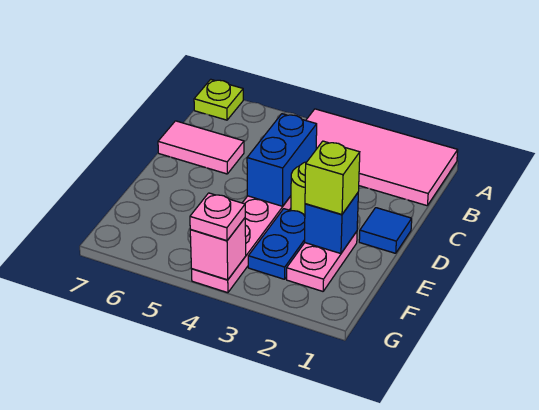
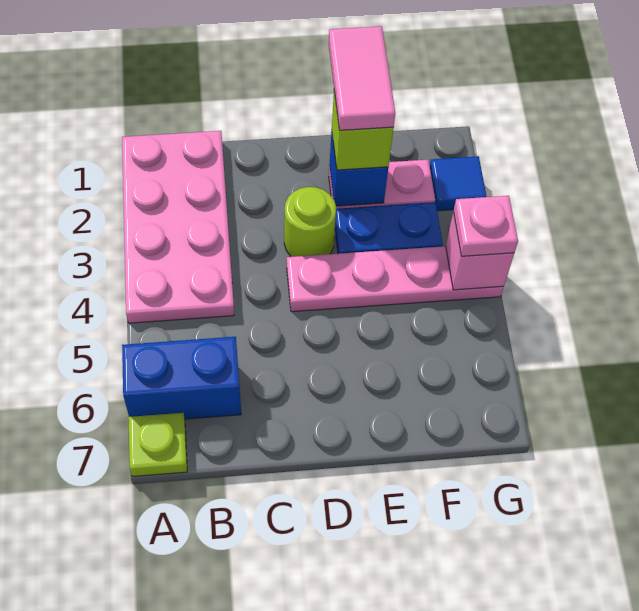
pink tile A1:B4 level 1 -> pink plate A1:B4 level 1
blue brick C4:D4 level 2 -> blue brick A6:B6 level 1
pink tile C6:C7 level 1 -> pink tile E1:E2 level 4
blue tile D1 level 1 -> blue tile G2 level 1

